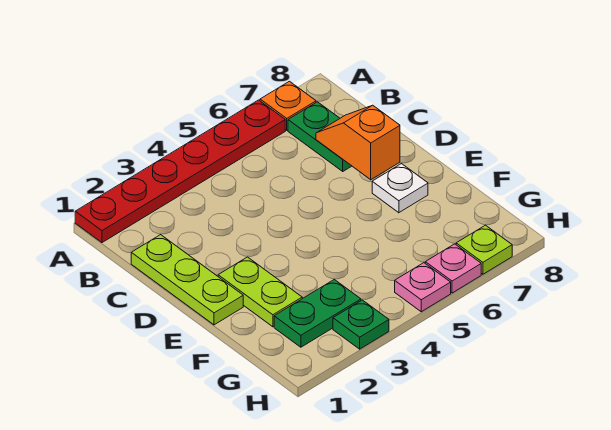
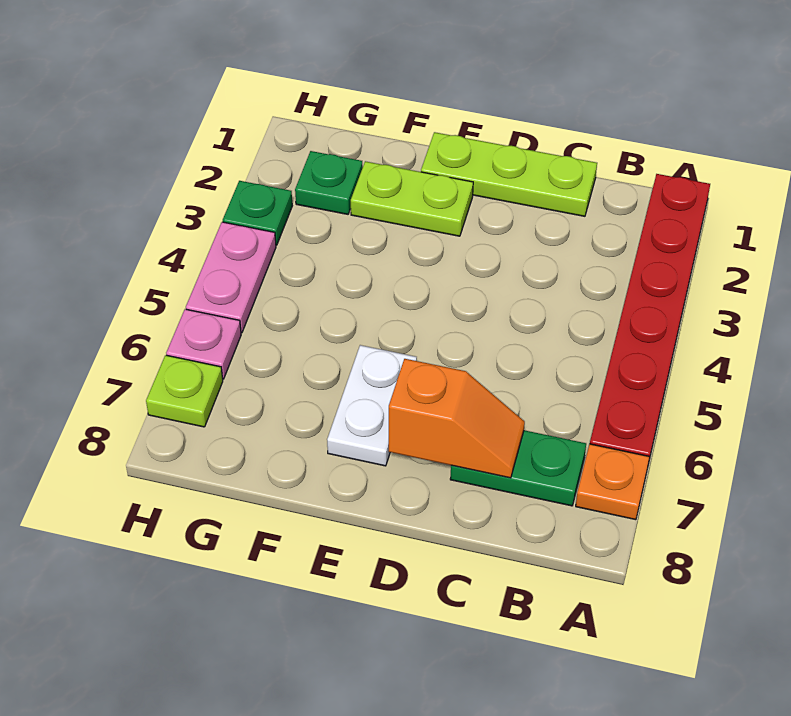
white plate E7 level 1 -> white plate E6:E7 level 1
green plate G2:G3 level 1 -> green plate G2 level 1
pink plate H5 level 1 -> pink plate H4:H5 level 1

